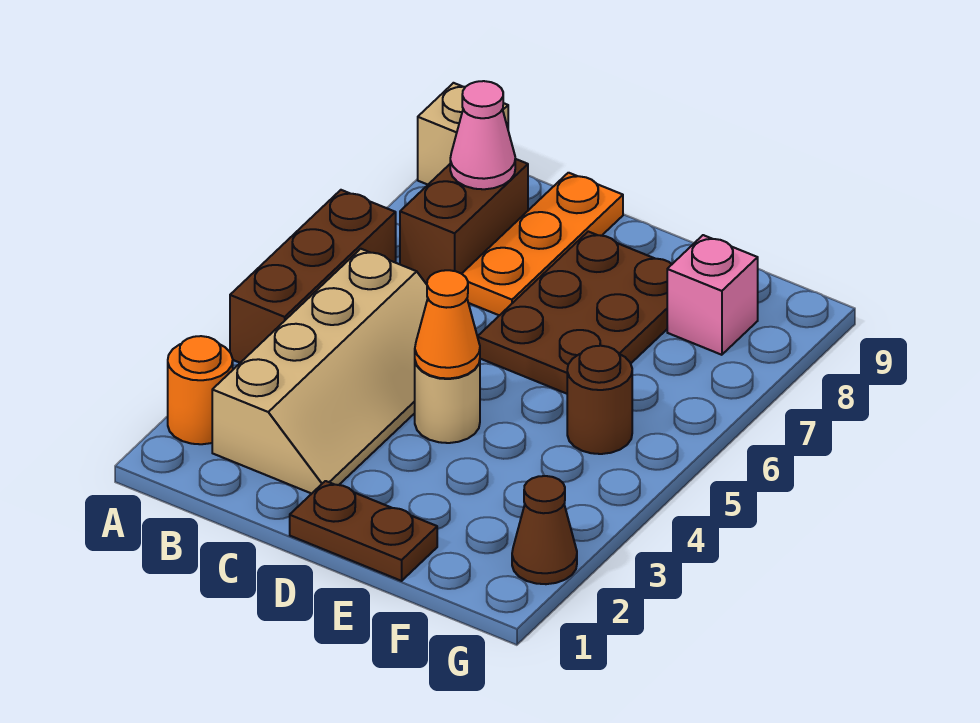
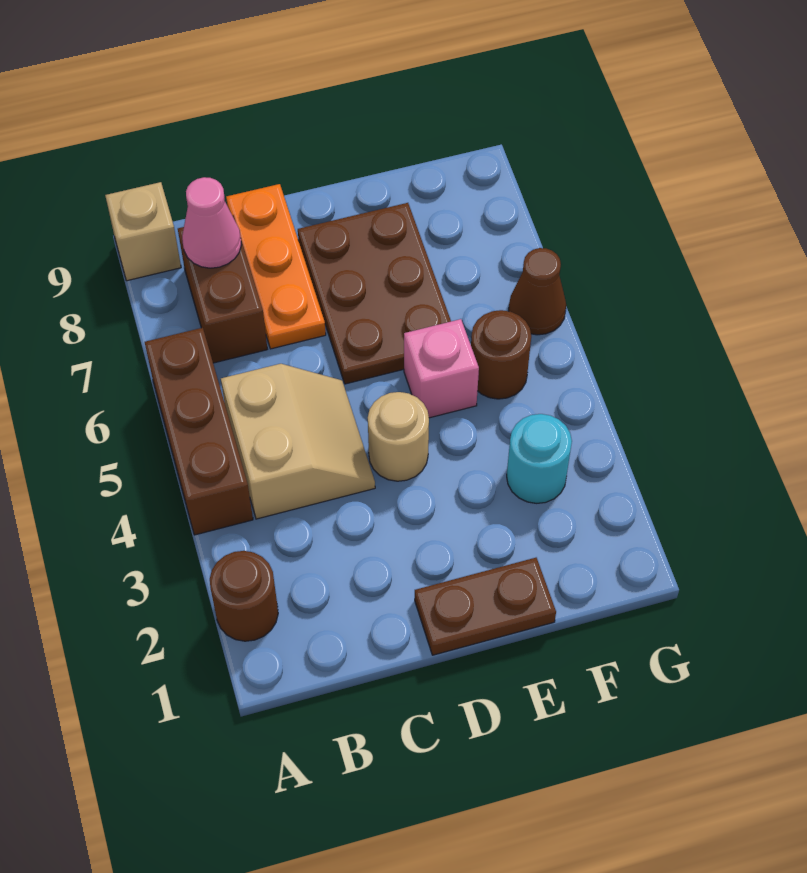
orange round brick A2 level 1 -> brown round brick A2 level 1
tan slope B2:C5 level 1 top B -> tan slope B4:C5 level 1 top B
orange cone D4 level 2 -> none
none -> cyan round brick F3 level 1
pink brick F8 level 1 -> pink brick E5 level 1
brown cone G2 level 1 -> brown cone G6 level 1

